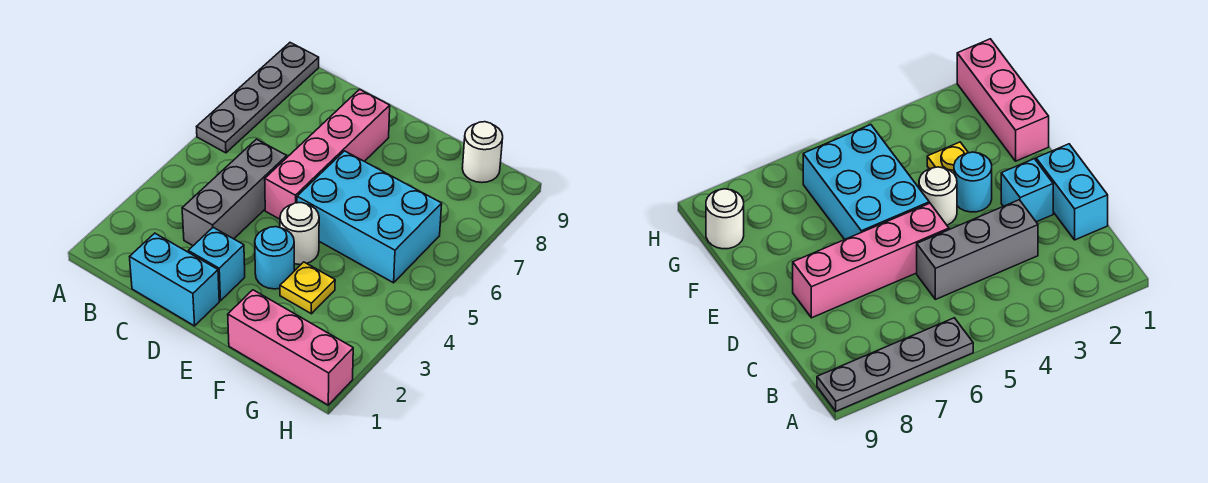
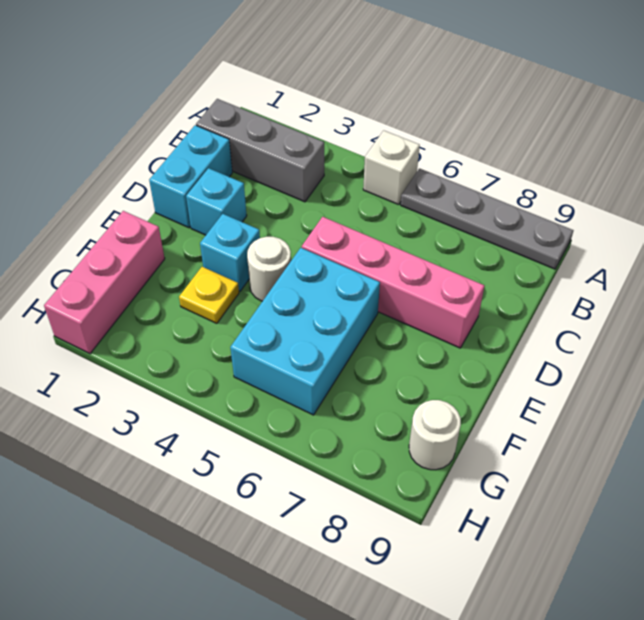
none -> white brick A5 level 1
grey brick C3:C5 level 1 -> grey brick B1:B3 level 1
cyan round brick E3 level 1 -> cyan brick E3 level 1

